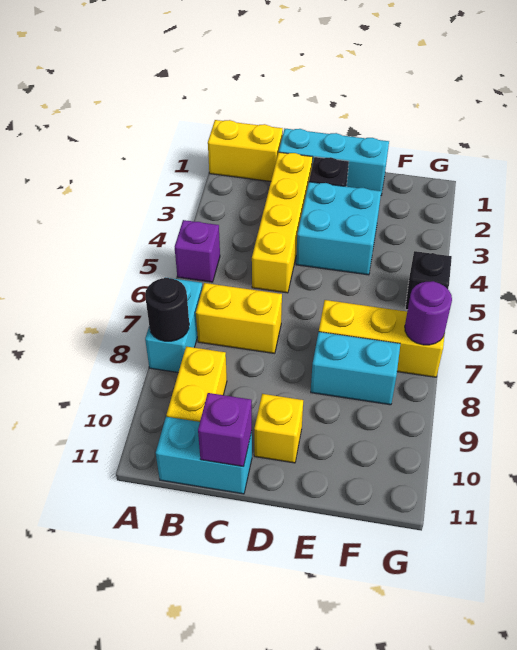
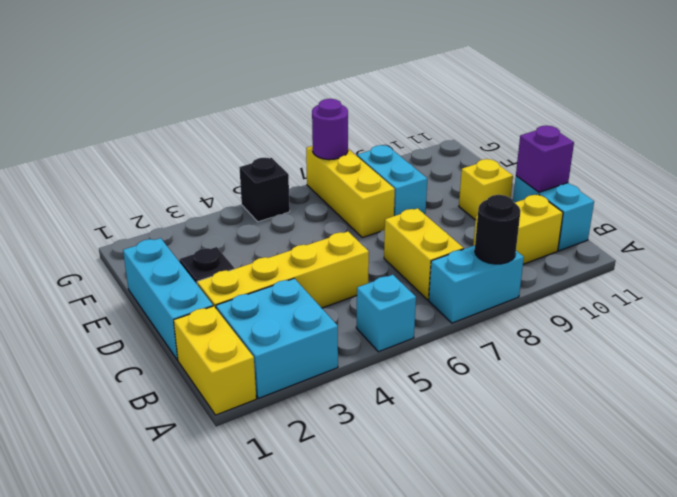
purple brick A5 level 1 -> cyan brick A5 level 1
cyan brick D3:E4 level 1 -> cyan brick A2:B3 level 1

